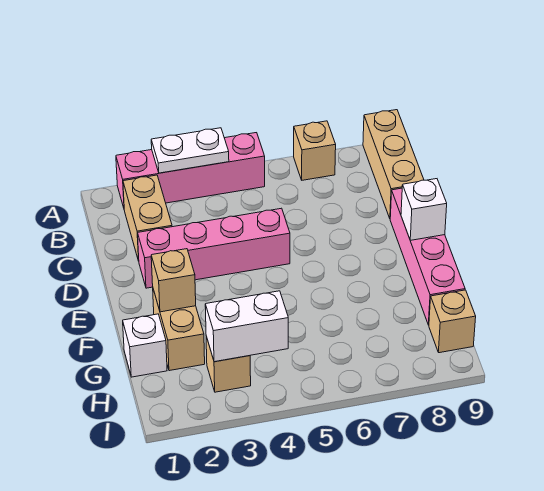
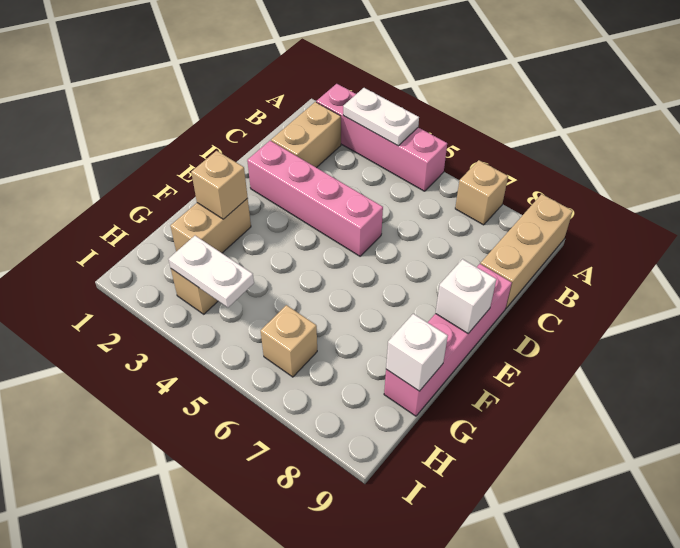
white brick G1 level 1 -> white brick G9 level 2
white brick H3:H4 level 2 -> white plate H3:H4 level 2
tan brick H9 level 1 -> tan brick H6 level 1

